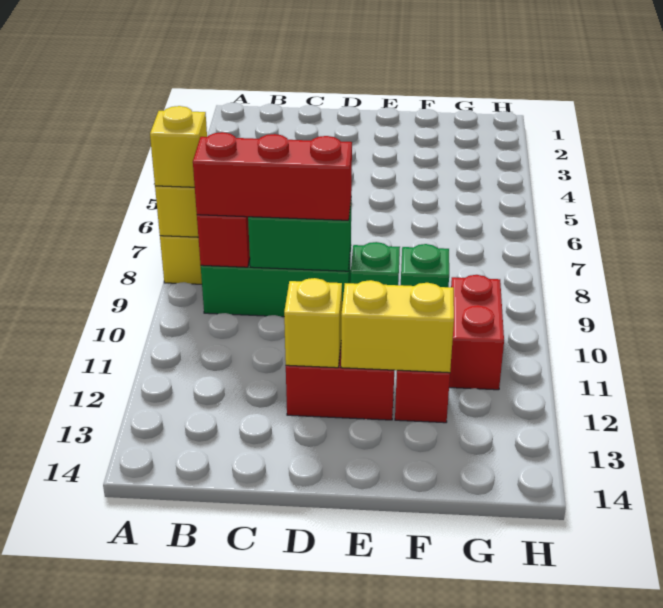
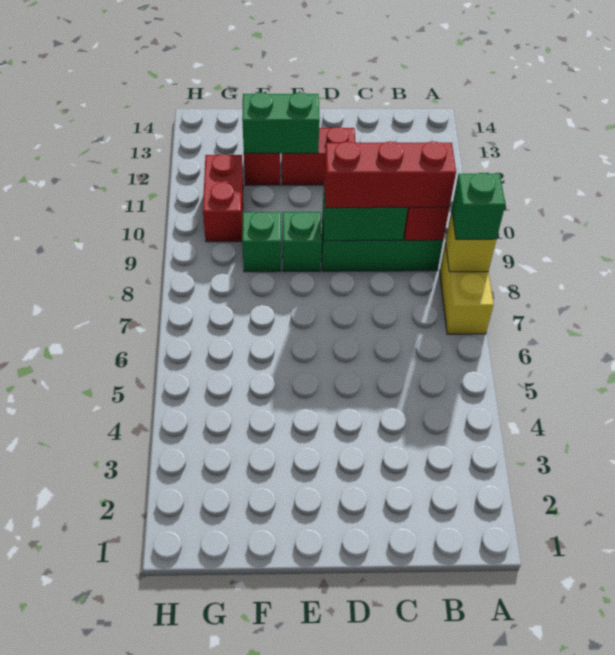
yellow brick A8 level 3 -> green brick A8 level 3
yellow brick D12 level 2 -> none
yellow brick E12:F12 level 2 -> green brick E12:F12 level 2

